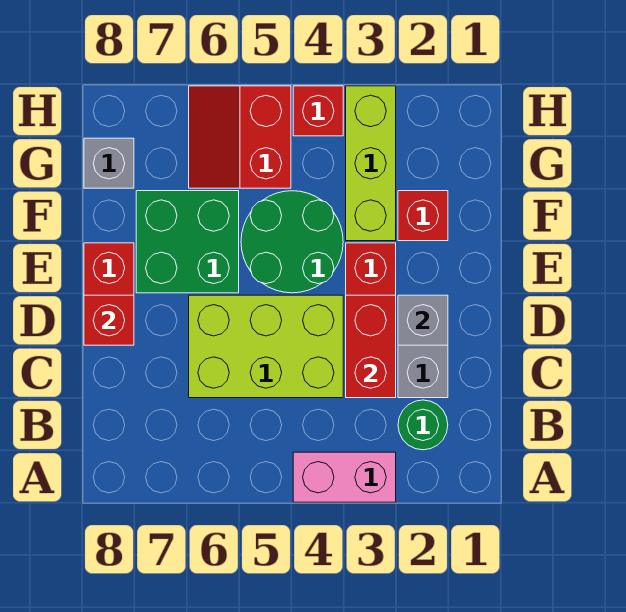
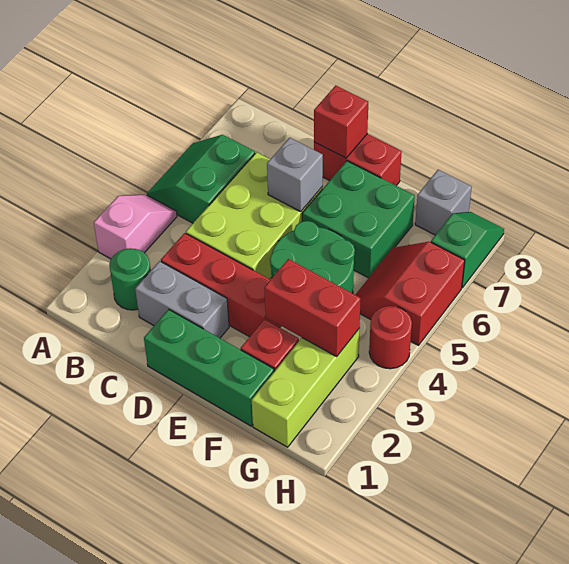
pink brick A3:A4 level 1 -> pink slope A3:A4 level 1 top 3
none -> green slope A5:B6 level 1 top B
red brick C3:D3 level 2 -> red brick F3:G3 level 2
none -> green brick D1:F1 level 1
grey brick D2 level 2 -> grey brick D6 level 2
lime brick F3:H3 level 1 -> lime brick G1:G3 level 1
red slope G5:H6 level 1 top 5 -> red slope G5:H6 level 1 top H
red brick H4 level 1 -> red round brick H4 level 1
none -> green slope H7:H8 level 1 top 7

